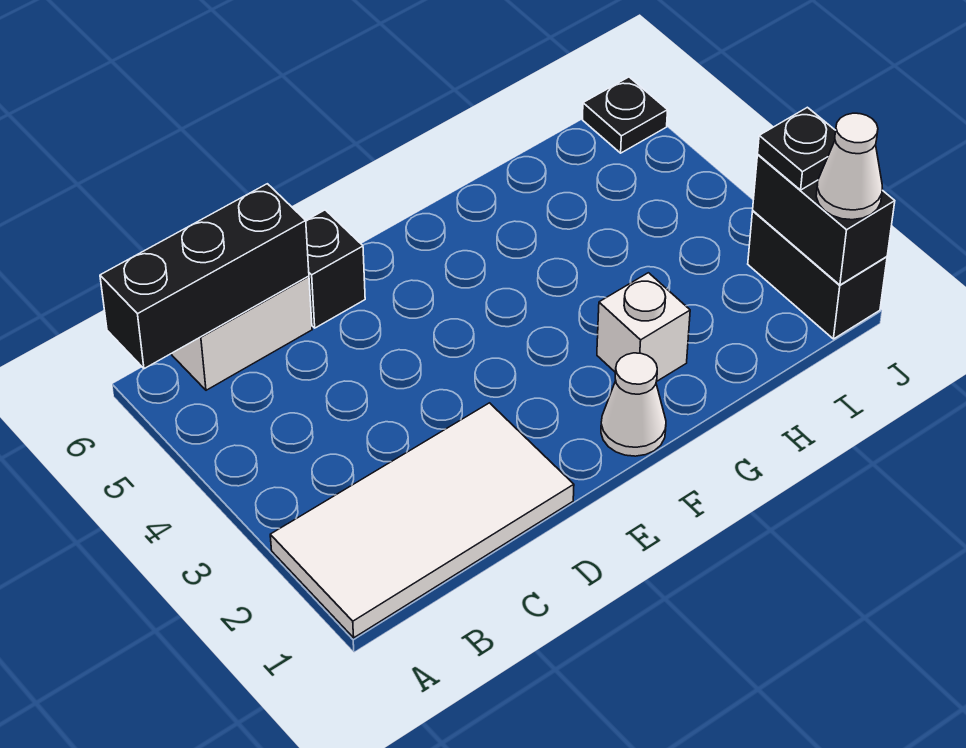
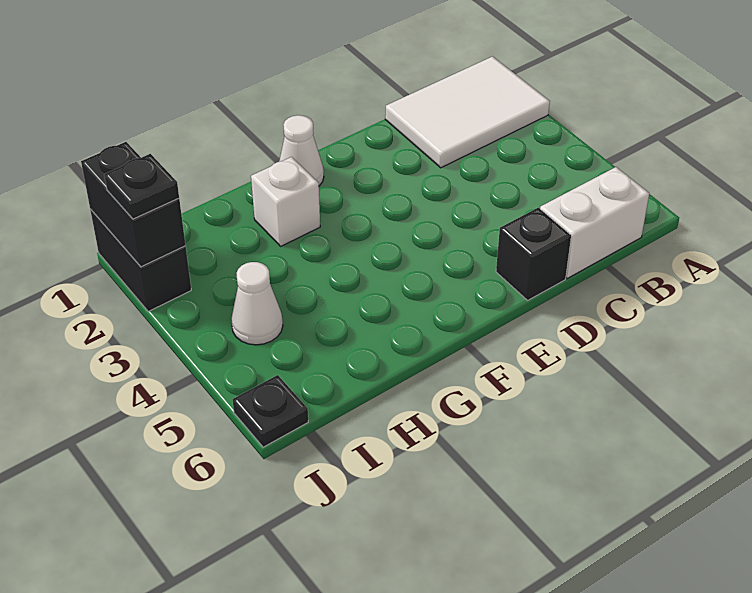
white tile A1:D2 level 1 -> white tile A1:C2 level 1
black brick A6:C6 level 2 -> none
white cone J1 level 3 -> white cone I4 level 1

